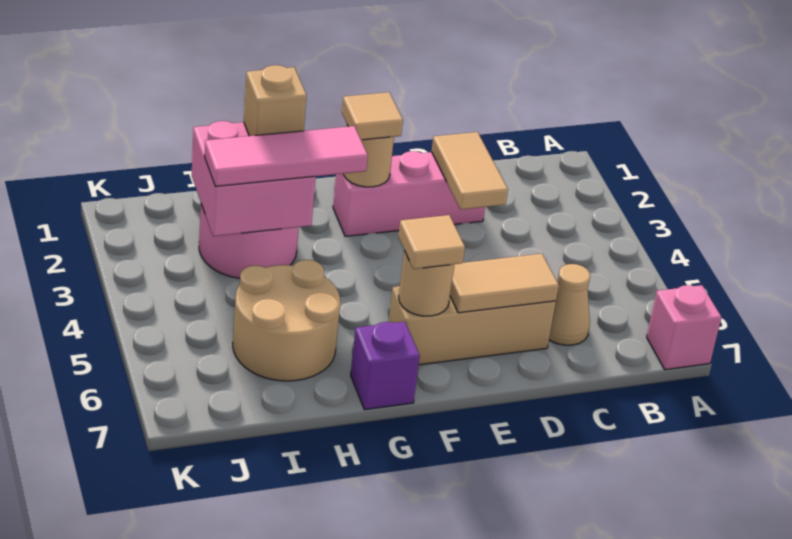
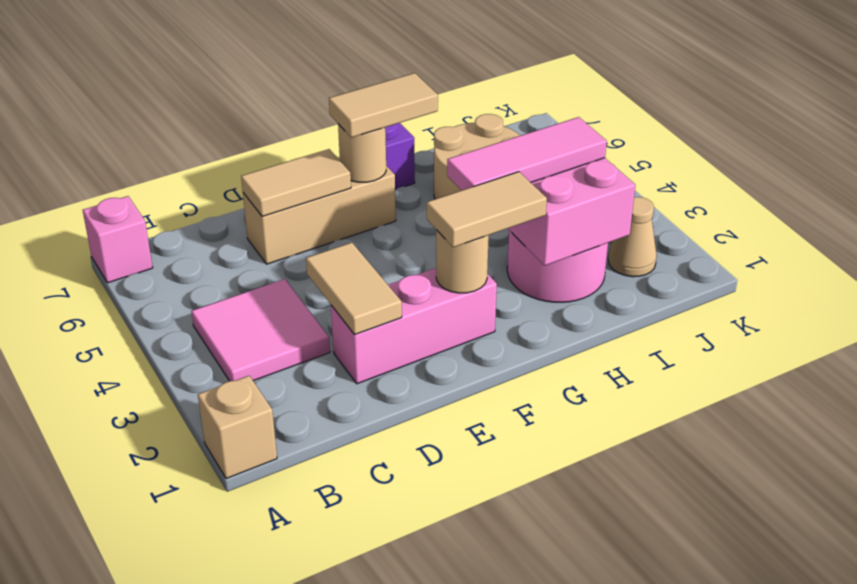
none -> pink tile B3:C4 level 1
tan cone C6 level 1 -> tan cone J2 level 1
tan tile F2 level 3 -> tan tile F2:G2 level 3
tan tile F6 level 3 -> tan tile F6:G6 level 3
tan brick H2 level 3 -> tan brick A1 level 1

